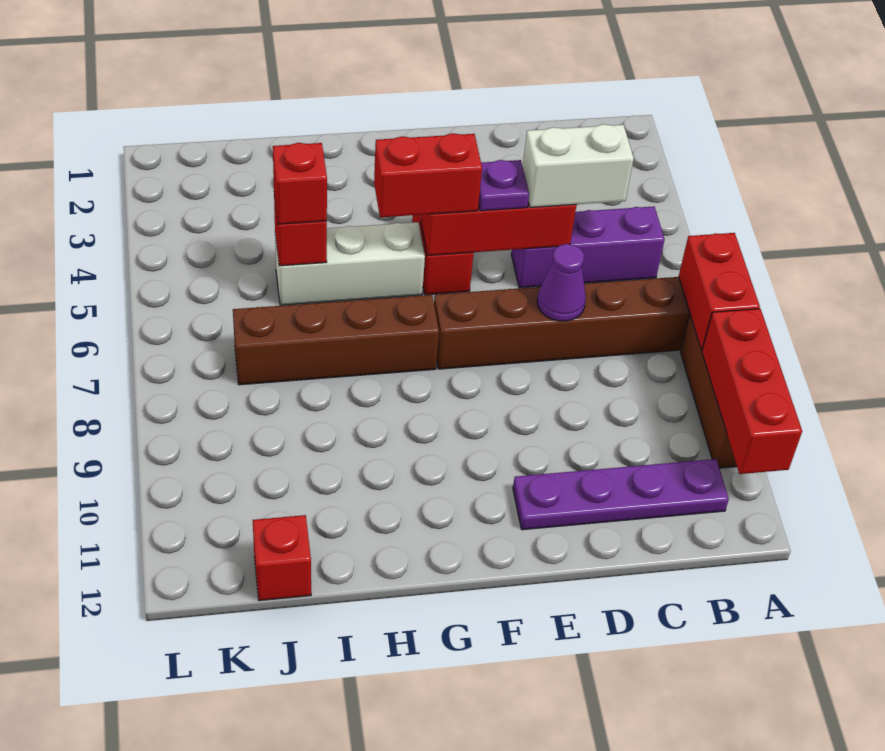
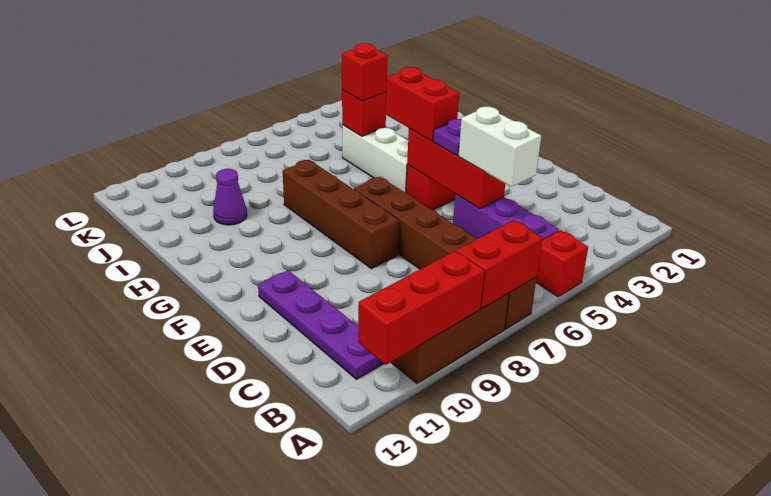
purple cone D7 level 2 -> purple cone I10 level 1
brown brick G7:J7 level 1 -> brown brick E8:H8 level 1
red brick J12 level 1 -> red brick A5 level 1

